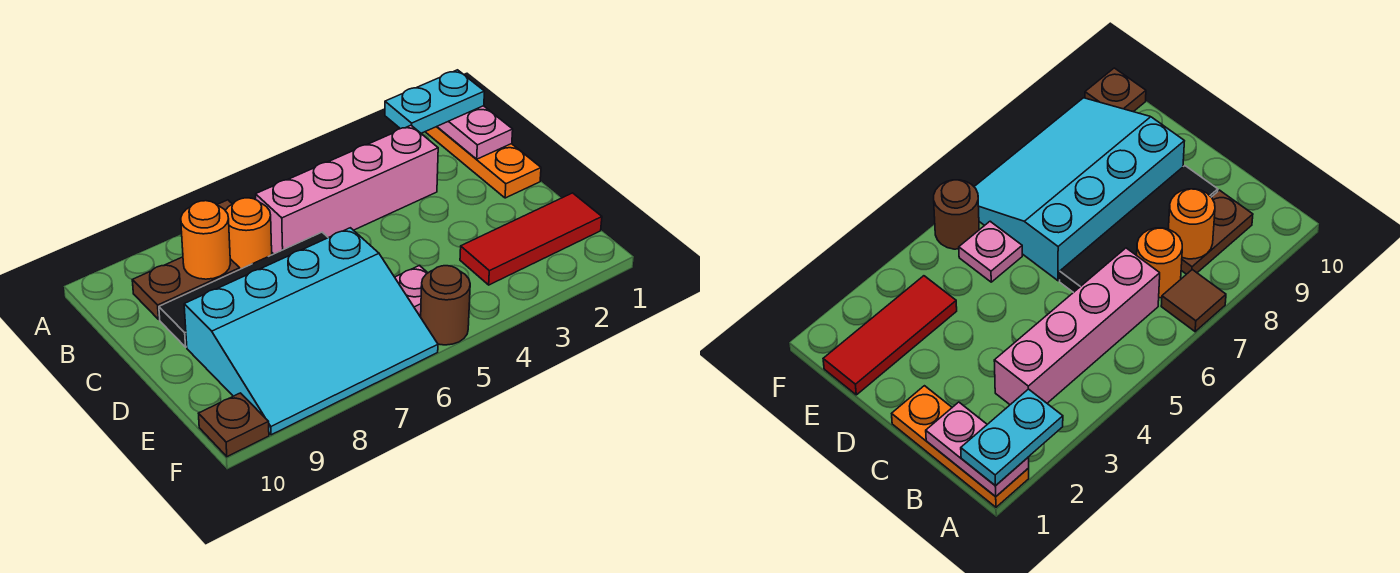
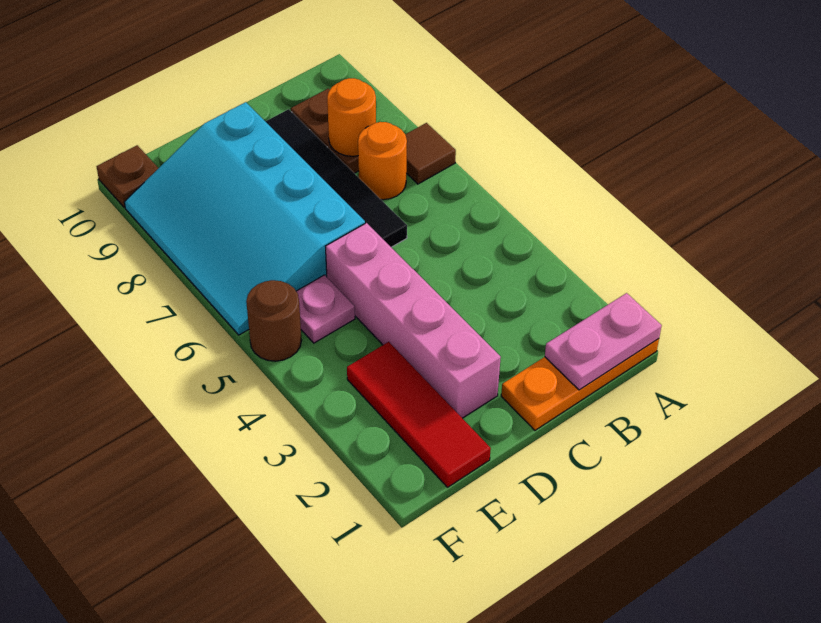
cyan plate A1:A2 level 3 -> none
pink brick B3:B6 level 1 -> pink brick D2:D5 level 1

